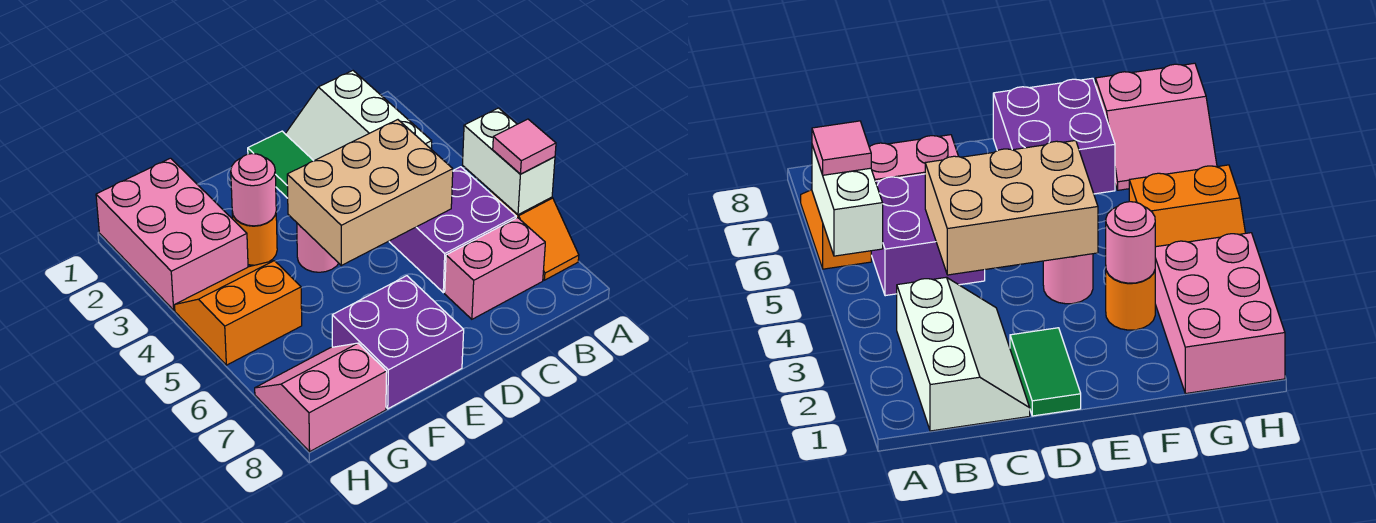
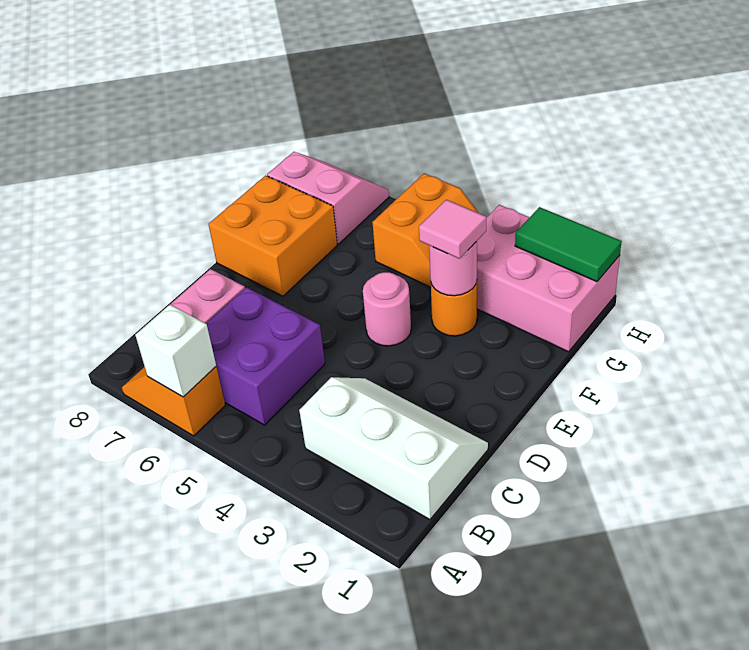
white brick A5:A6 level 2 -> white brick A6 level 2
pink tile A6 level 3 -> pink tile F3 level 3
tan brick C4:E5 level 2 -> none
green tile D1:D2 level 1 -> green tile H1:H2 level 2
purple brick E7:F8 level 1 -> orange brick E7:F8 level 1
pink slope G7:H8 level 1 top 8 -> pink slope G7:H8 level 1 top G

